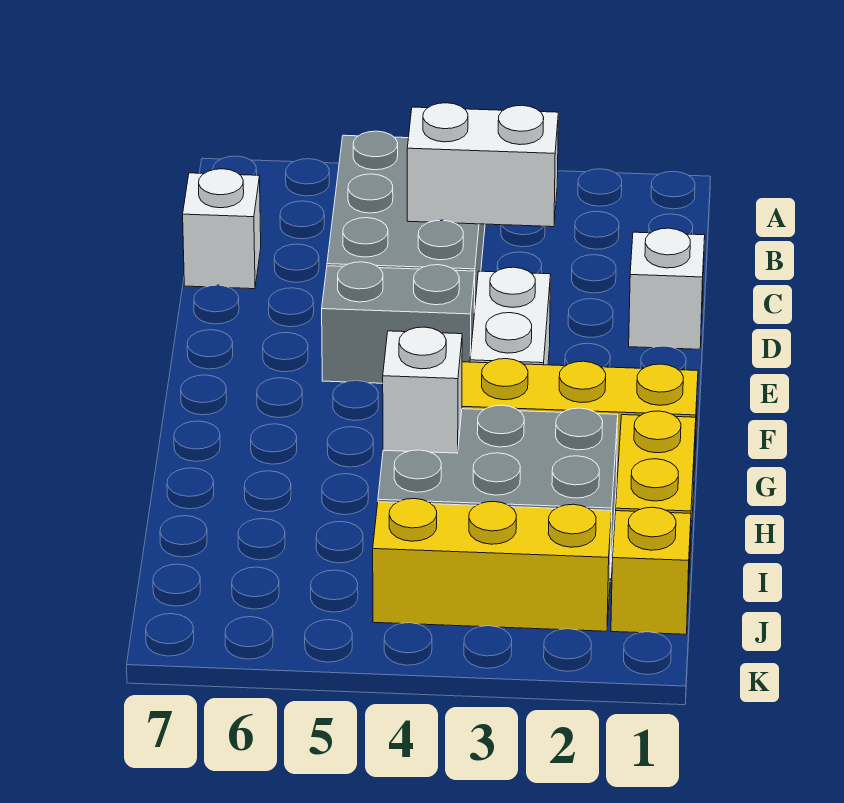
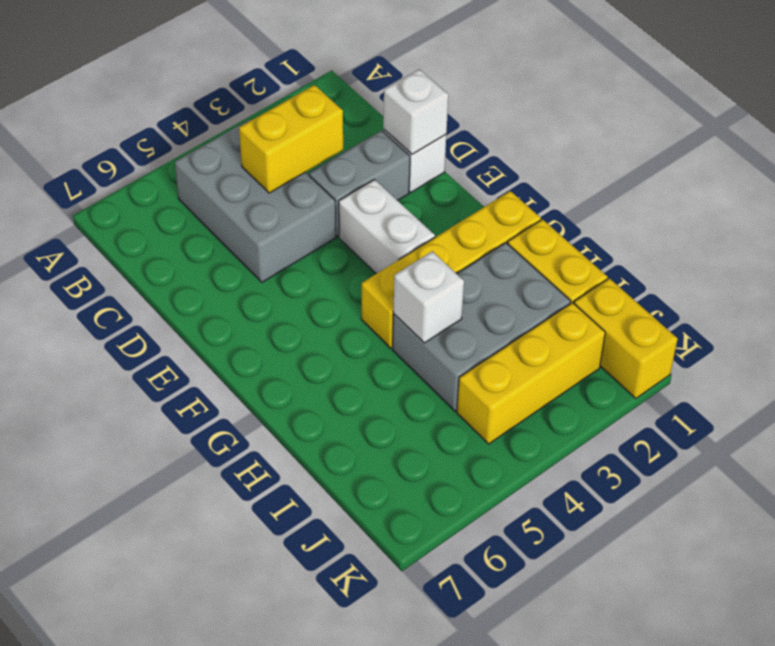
white brick C3:C4 level 2 -> yellow brick C3:C4 level 2
white brick C7 level 1 -> white brick D1 level 2
grey brick E4:E5 level 1 -> grey brick D2:D3 level 1
yellow brick J1 level 1 -> yellow brick J1:K1 level 1

